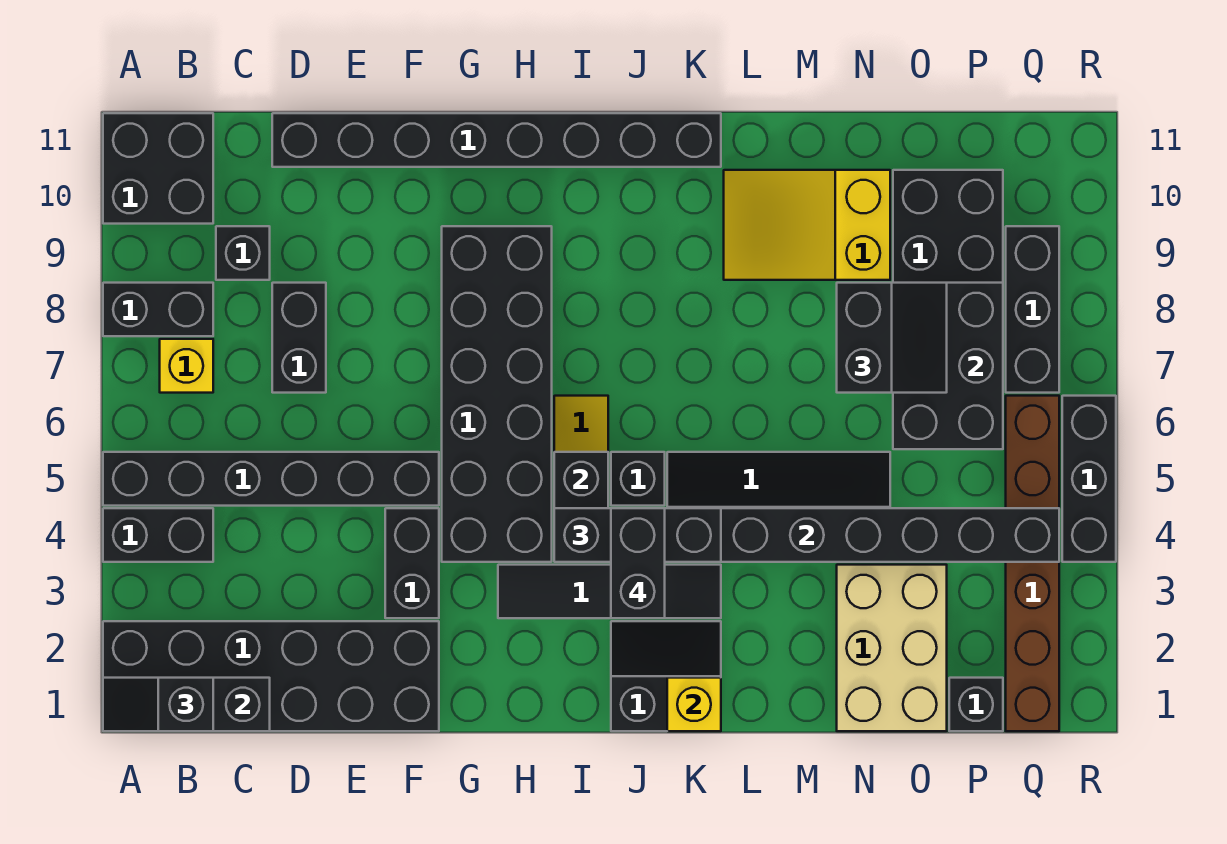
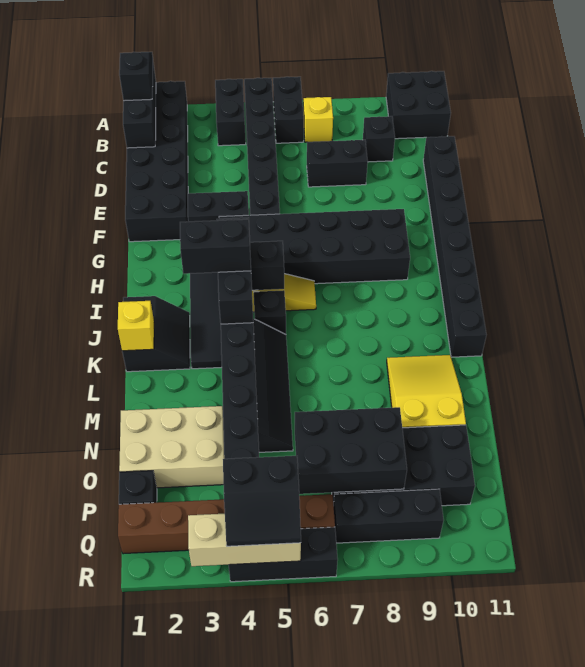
black brick A8:B8 level 1 -> black brick A6:B6 level 1
black slope N7:O8 level 3 top N -> black slope Q4:R5 level 3 top Q
none -> tan brick R3:R5 level 2

